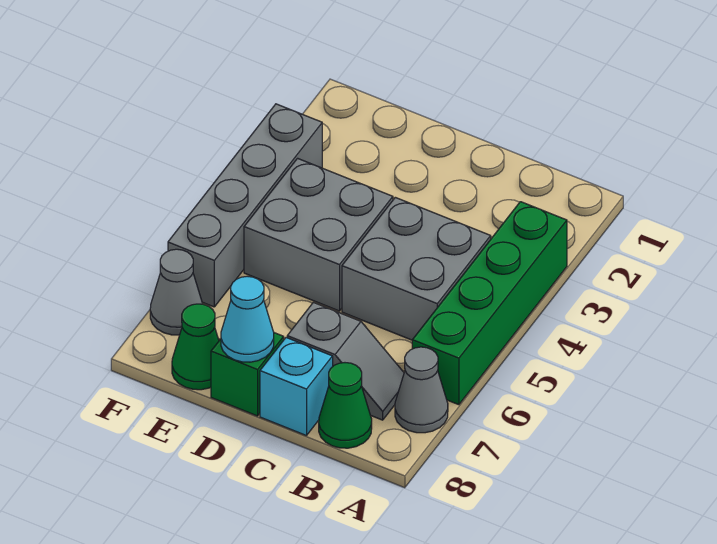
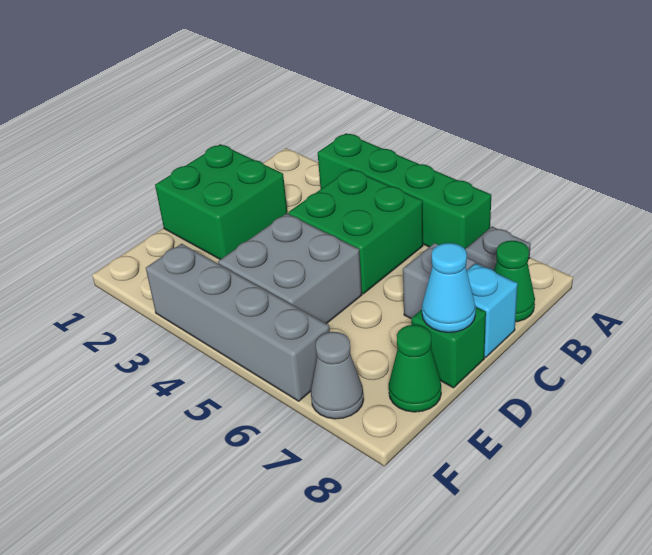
grey cone A7 level 1 -> grey plate A7 level 1
grey brick B4:C5 level 1 -> green brick B4:C5 level 1
none -> green brick C1:D2 level 1

